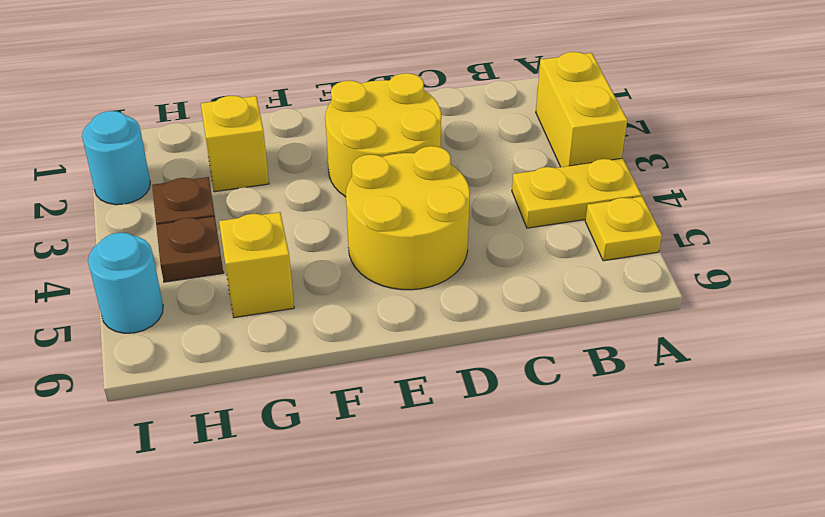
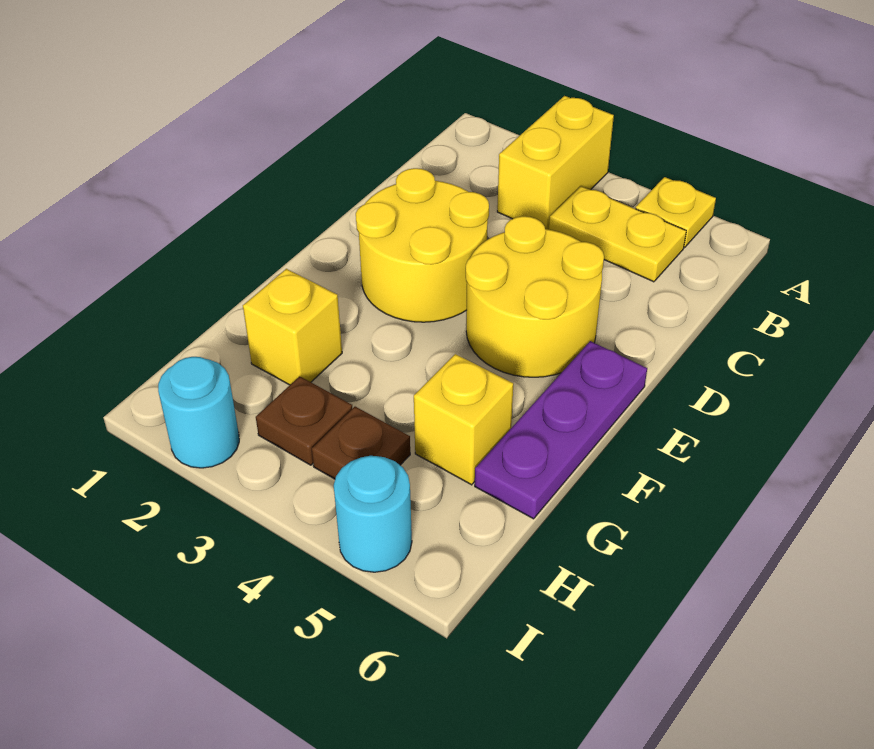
yellow brick A2:A3 level 1 -> yellow brick A3:B3 level 1
yellow plate A4:B4 level 1 -> yellow plate B4:B5 level 1
none -> purple plate E6:G6 level 1

